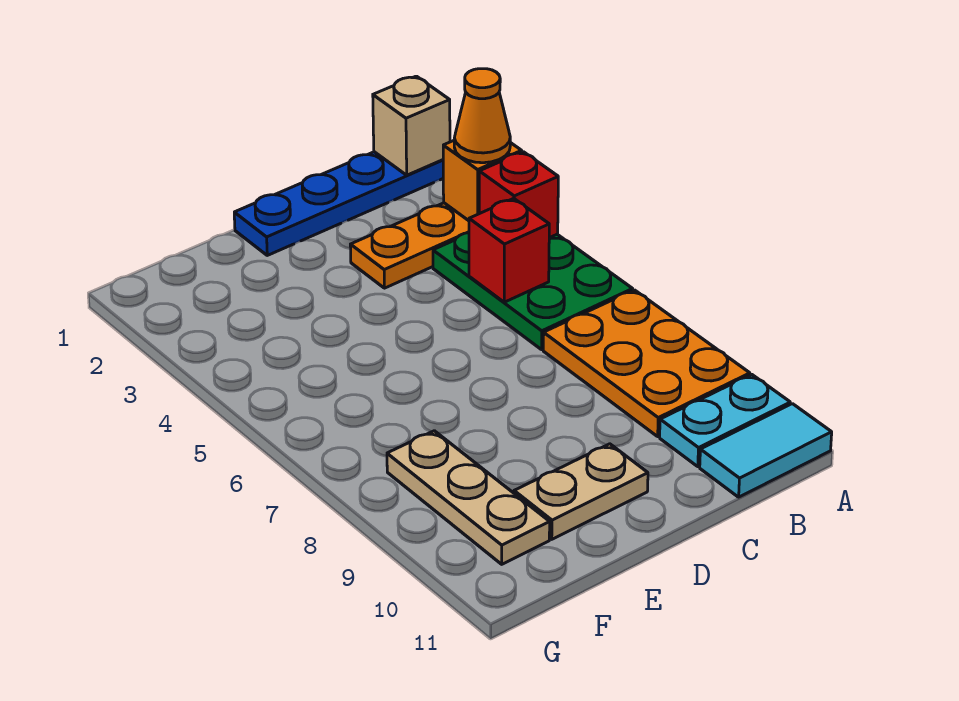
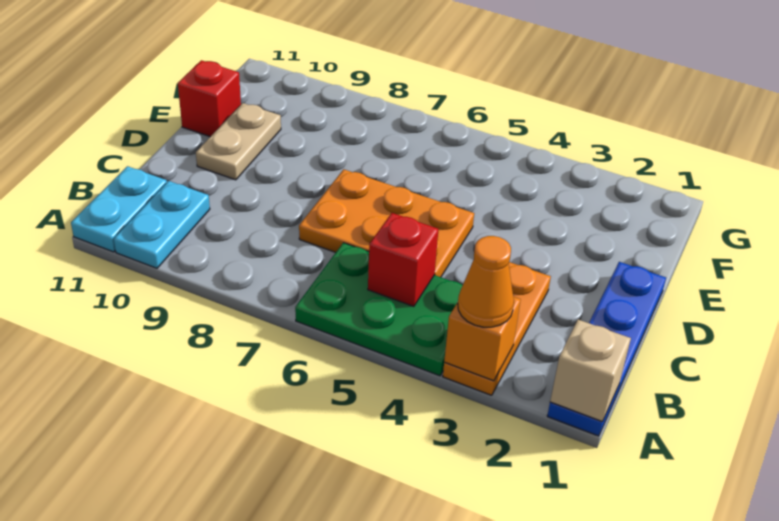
red brick A4 level 2 -> red brick E11 level 1
orange plate A7:B9 level 1 -> orange plate C5:D7 level 1
cyan tile A11:B11 level 1 -> cyan plate A11:B11 level 1
tan plate F8:F10 level 1 -> none

